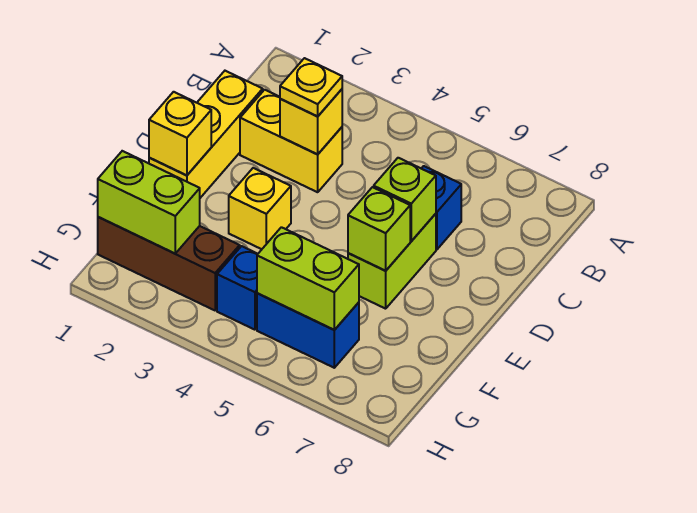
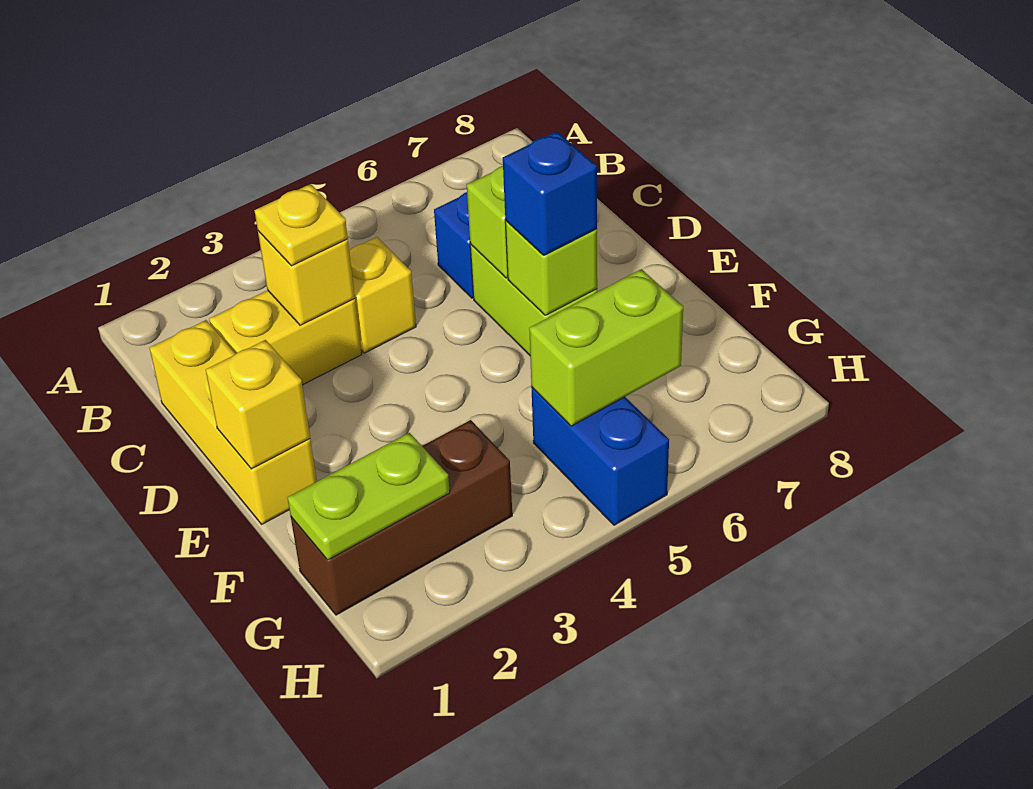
yellow brick E3 level 1 -> yellow brick C4 level 1
lime brick G1:G2 level 2 -> lime plate G1:G2 level 2
blue brick G4 level 1 -> blue brick E6 level 3
blue brick G5:G6 level 1 -> blue brick G5:H5 level 1

